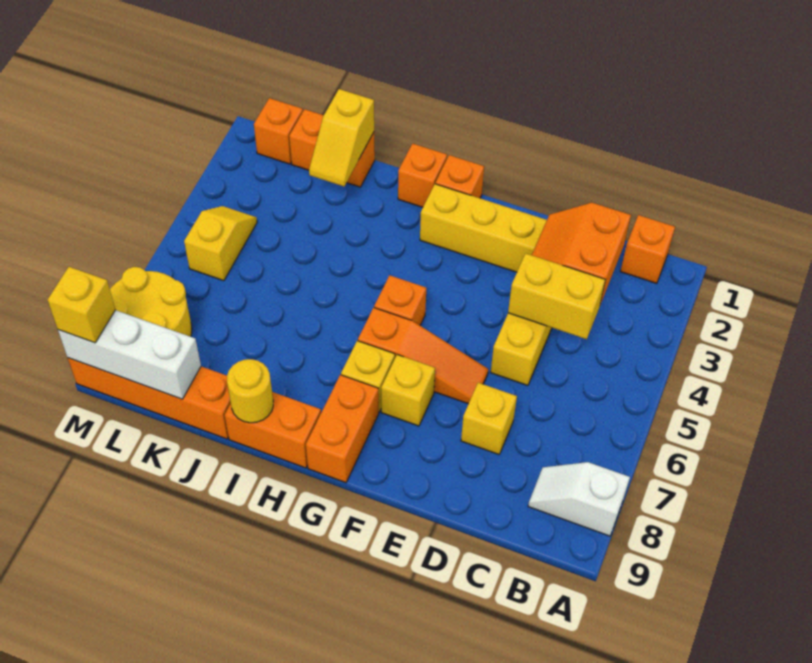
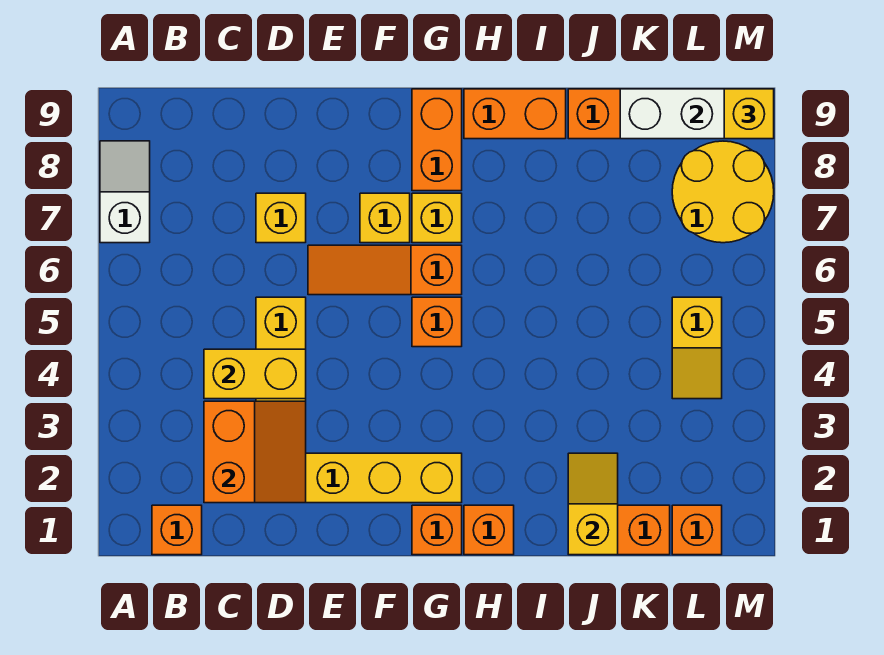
white slope A8:B8 level 1 top A -> white slope A7:A8 level 1 top 7
yellow round brick I9 level 2 -> none

